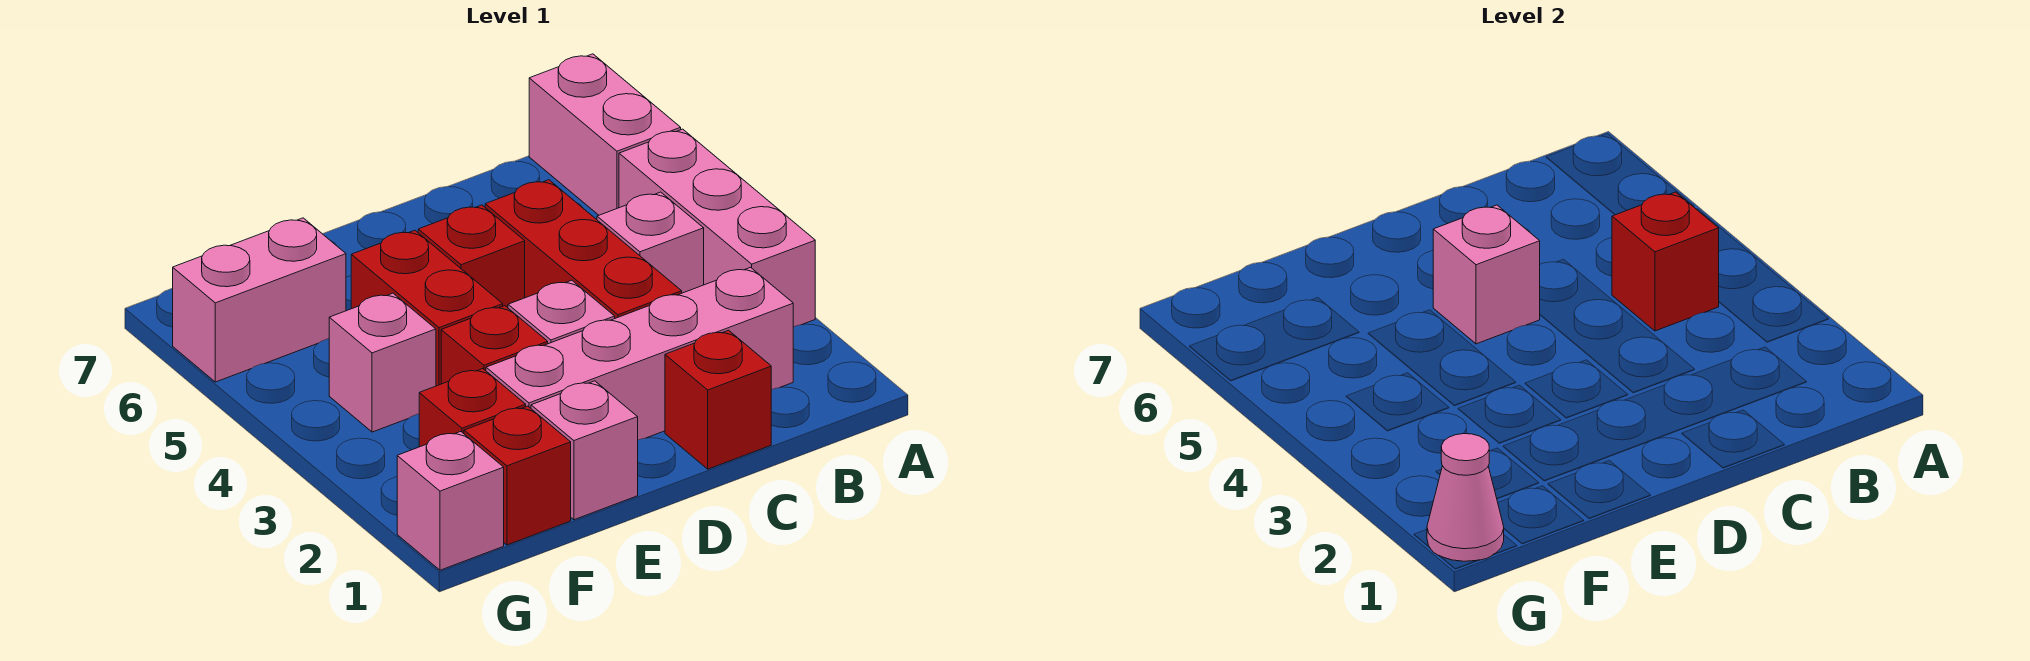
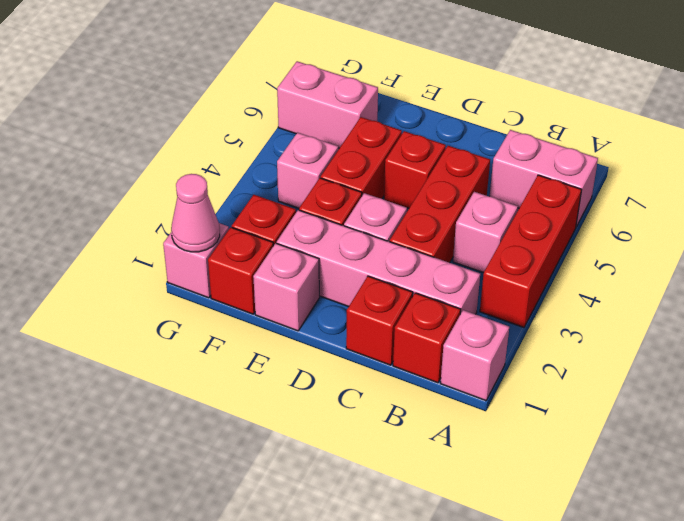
pink brick A3:A5 level 1 -> red brick A3:A5 level 1
pink brick A6:A7 level 1 -> pink brick A6:B6 level 1
red brick B4 level 2 -> red brick B1 level 1
pink brick D5 level 2 -> pink brick A1 level 1

